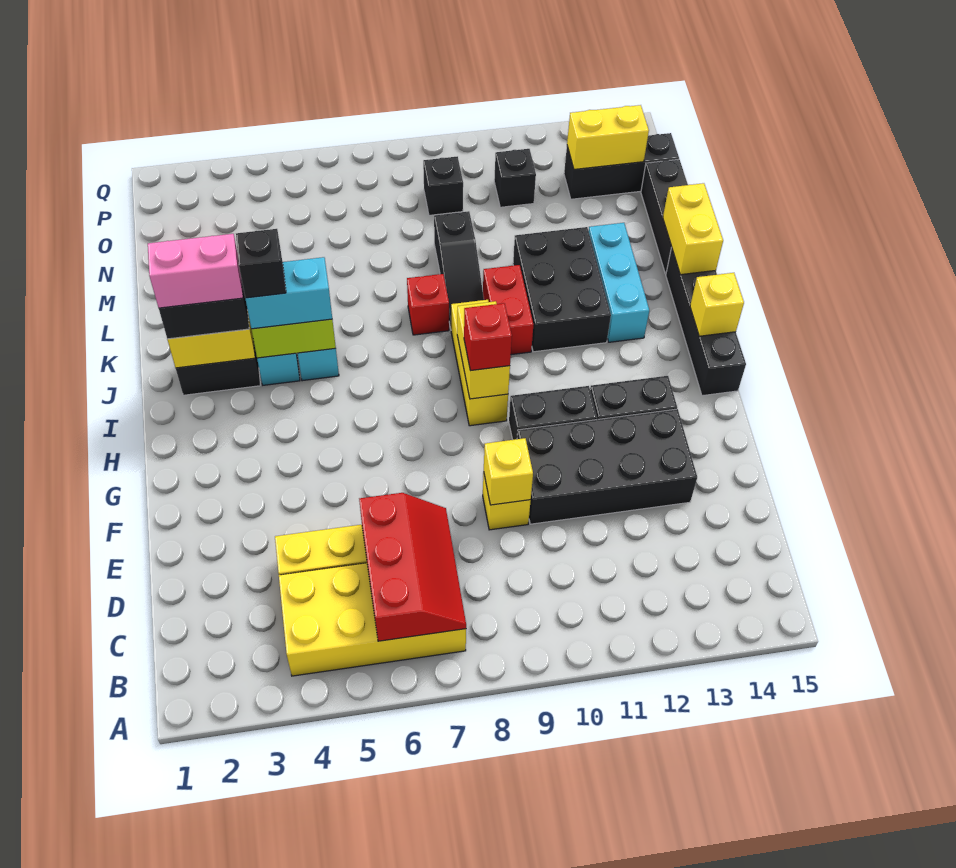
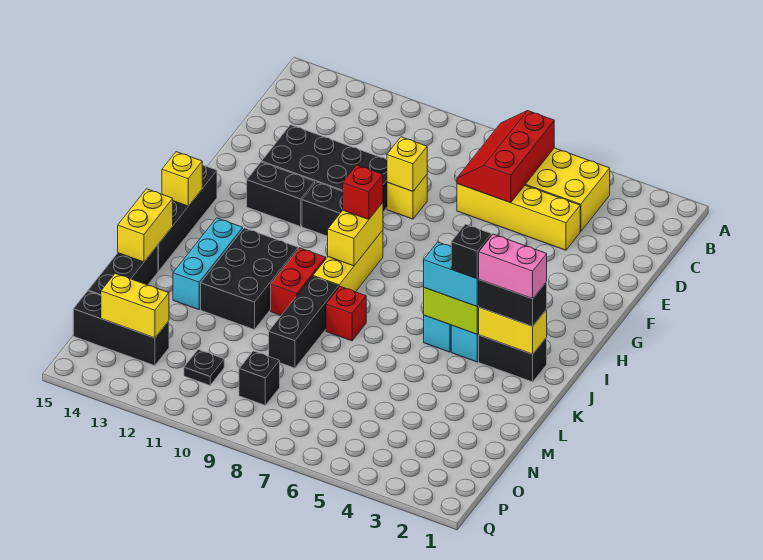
black slope K9:M9 level 1 top M -> black brick K9:M9 level 1
black brick O11 level 1 -> black plate O11 level 1

